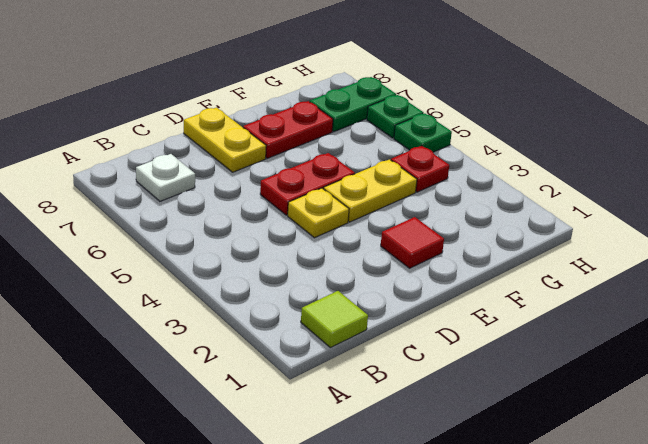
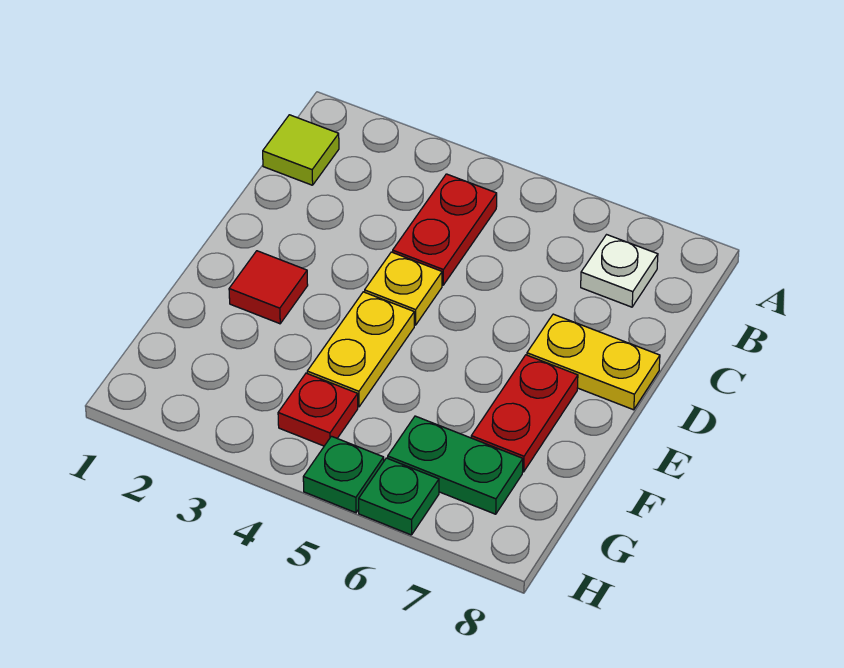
red plate D5:E5 level 1 -> red plate B4:C4 level 1
green plate G7:H7 level 1 -> green plate G6:G7 level 1

